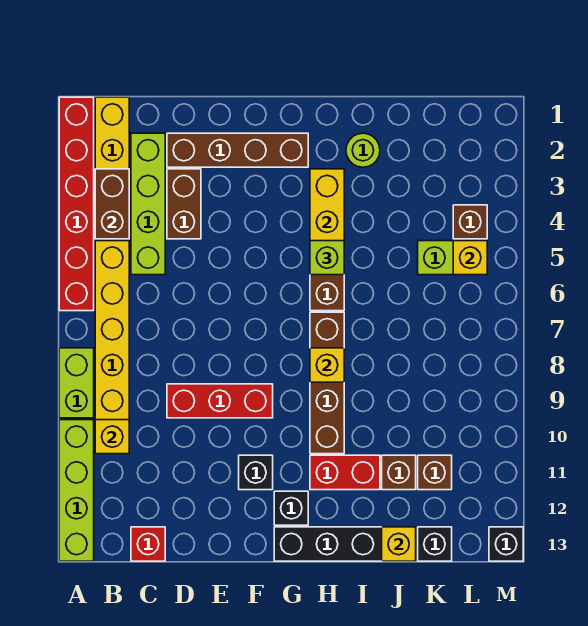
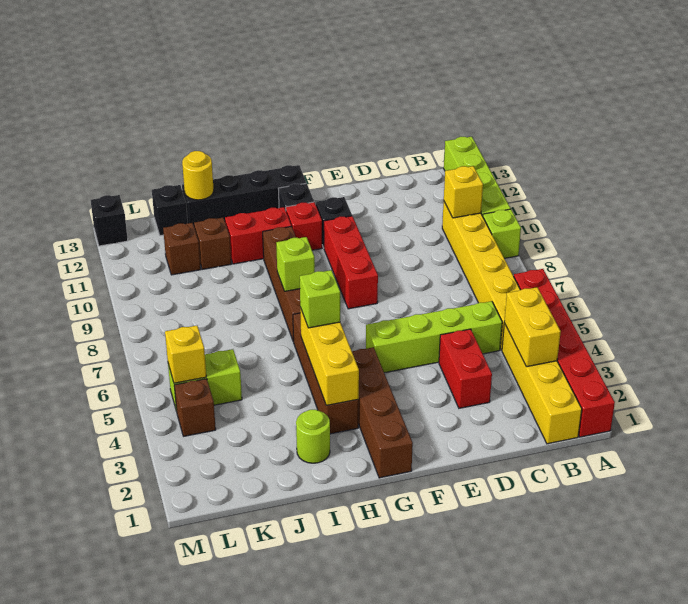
lime brick A8:A9 level 1 -> lime brick A9 level 1
brown brick B3:B4 level 2 -> yellow brick B3:B4 level 2
lime brick C2:C5 level 1 -> lime brick C5:F5 level 1
red brick C13 level 1 -> red brick G11 level 1
brown brick D2:G2 level 1 -> brown brick G1:G4 level 1
brown brick D3:D4 level 1 -> red brick D3:D4 level 1
red brick D9:F9 level 1 -> red brick F8:F10 level 1
yellow brick H8 level 2 -> lime brick H8 level 2
yellow brick J13 level 2 -> yellow round brick J13 level 2

